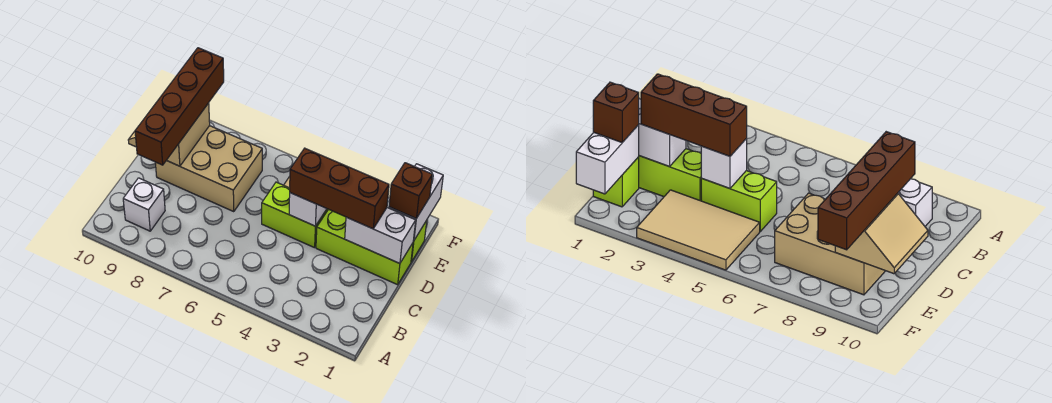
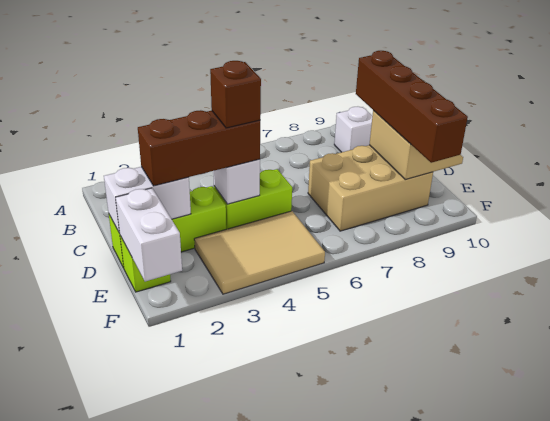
brown brick E1 level 3 -> brown brick D4 level 4

